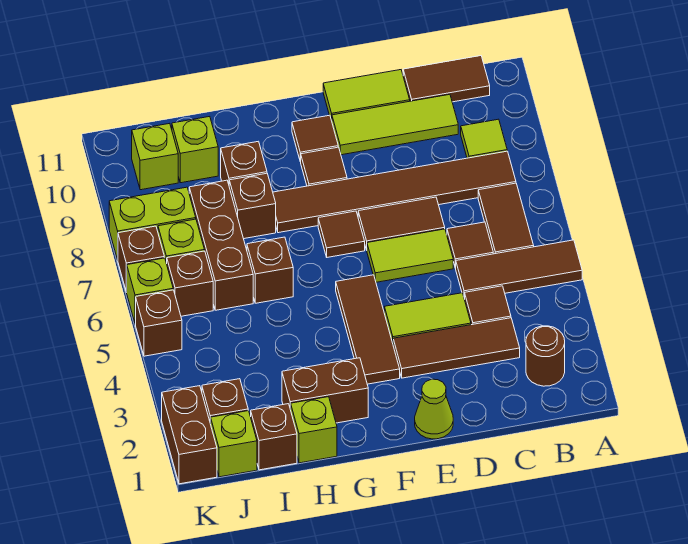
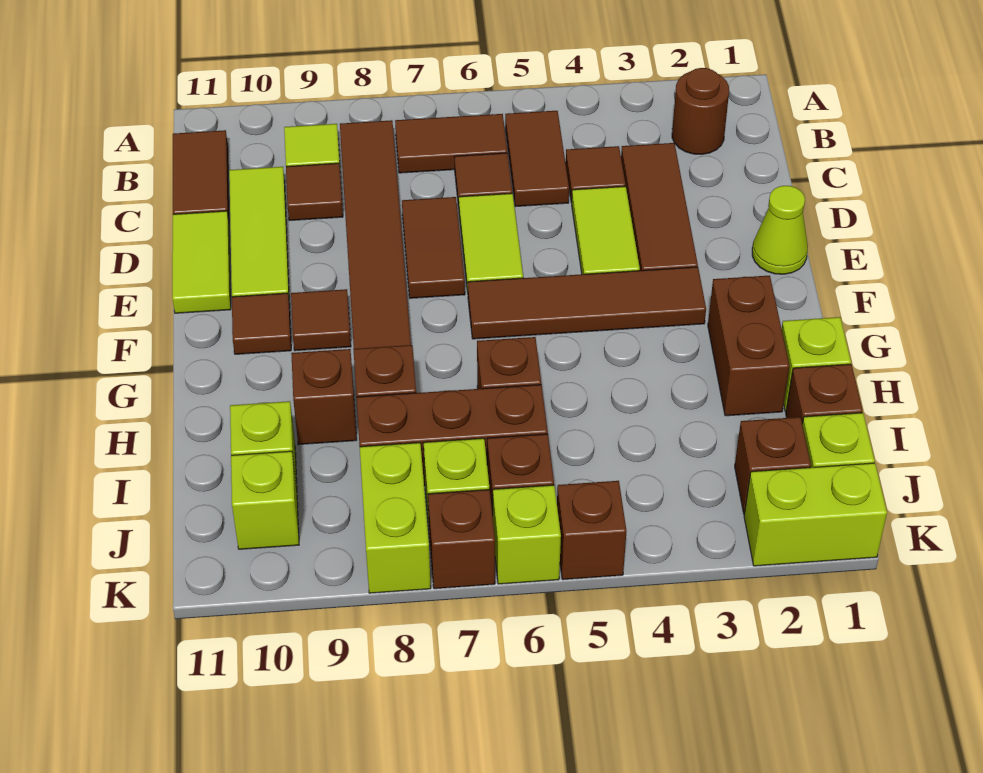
brown tile A5:C5 level 1 -> brown tile B5:C5 level 1
brown tile F3:F5 level 1 -> brown tile F3:F6 level 1
brown tile F7 level 1 -> brown tile C9 level 1
brown brick K1:K2 level 1 -> lime brick K1:K2 level 1

